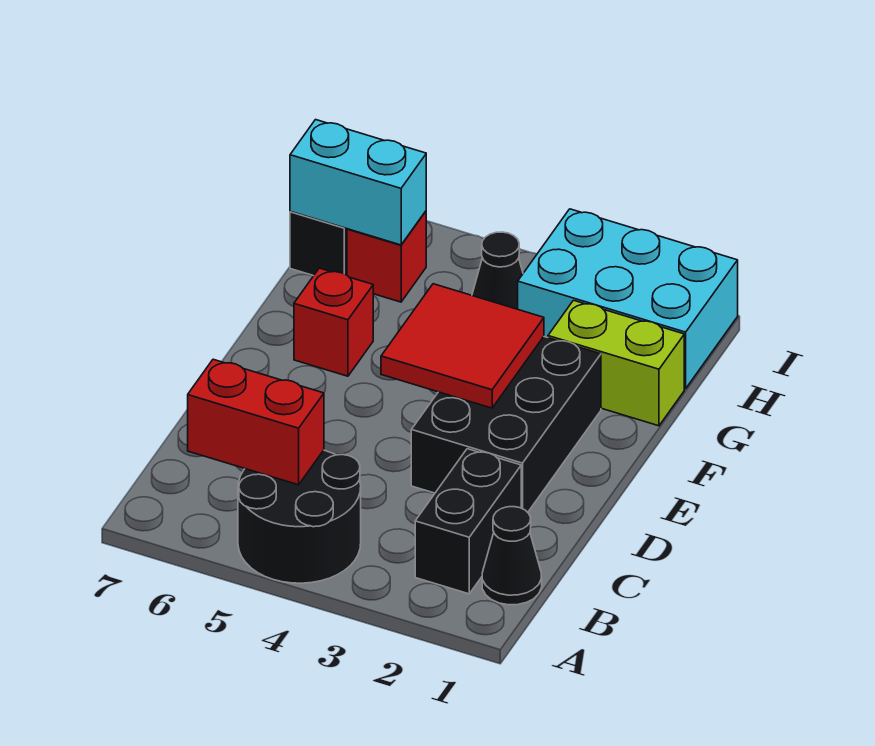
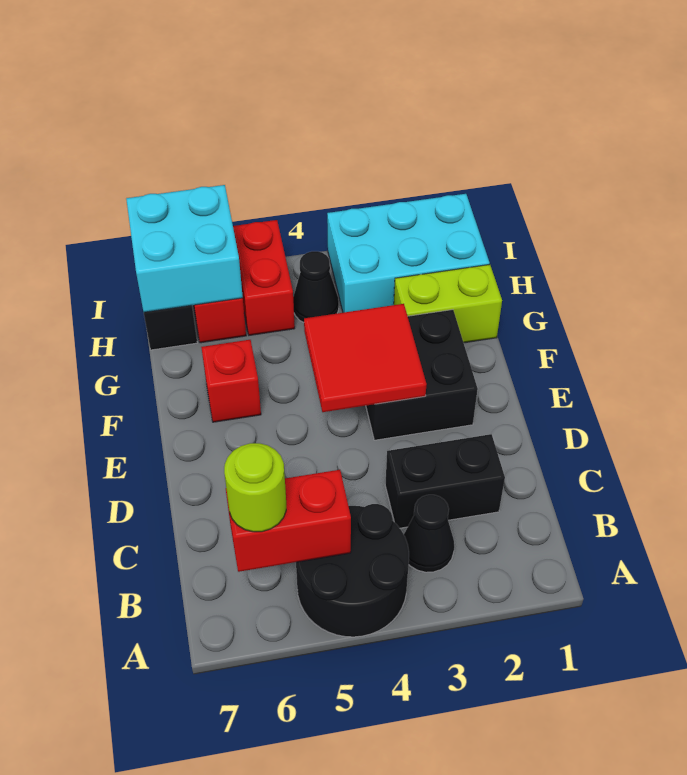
black cone B1 level 1 -> black cone B3 level 1
black brick B2:C2 level 1 -> black brick C2:C3 level 1
none -> lime round brick B6 level 3
black brick D2:F3 level 1 -> black brick E2:F3 level 1
none -> red brick H5:I5 level 1
cyan brick H6:H7 level 2 -> cyan brick H6:I7 level 2

